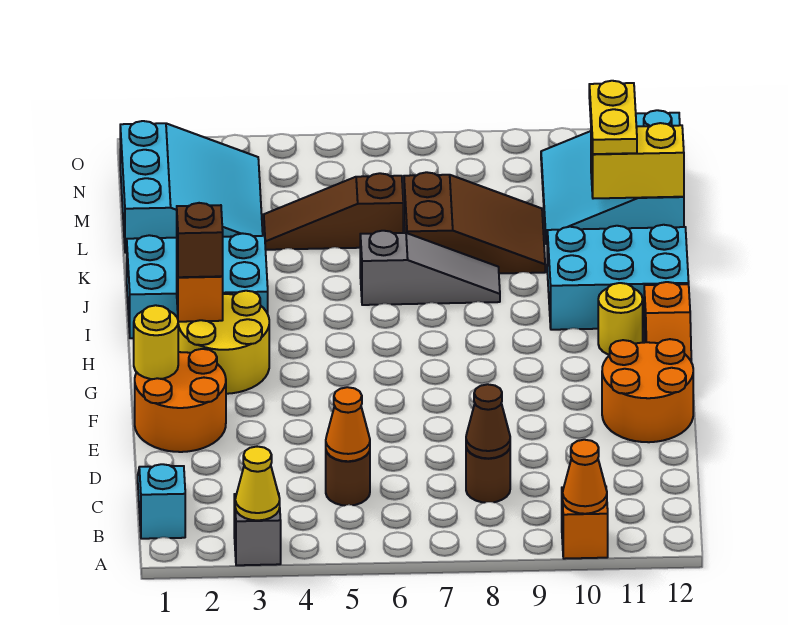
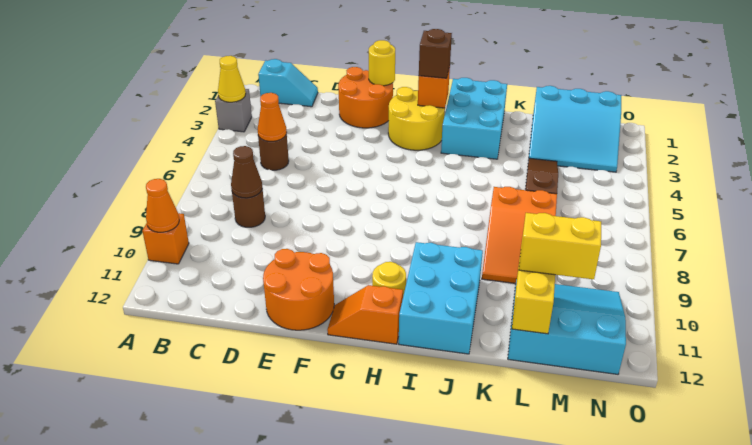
grey slope J6:J8 level 1 top 6 -> none
brown slope K7:L9 level 1 top 7 -> orange slope K7:L9 level 1 top 7
yellow plate L11:M11 level 3 -> yellow brick L11:M11 level 3

